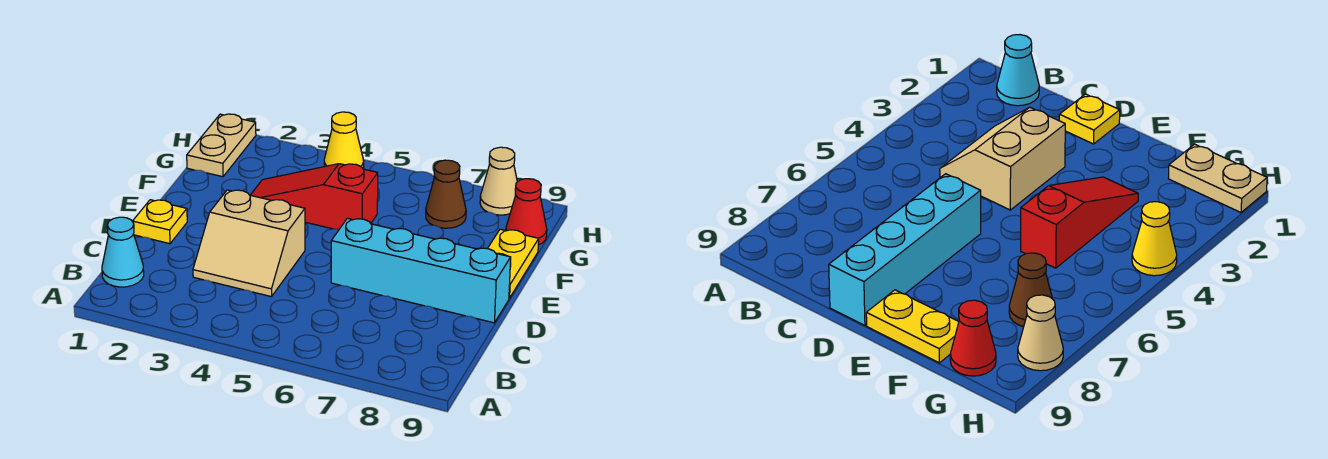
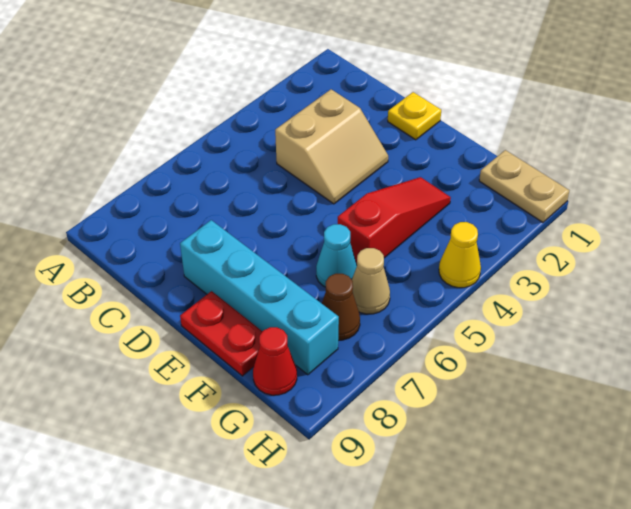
cyan cone B1 level 1 -> cyan cone F6 level 1
tan slope C3:D4 level 1 top D -> tan slope C3:D4 level 1 top C
cyan brick D6:D9 level 1 -> cyan brick D8:G8 level 1
yellow plate E9:F9 level 1 -> red plate E9:F9 level 1
tan cone H8 level 1 -> tan cone G6 level 1

